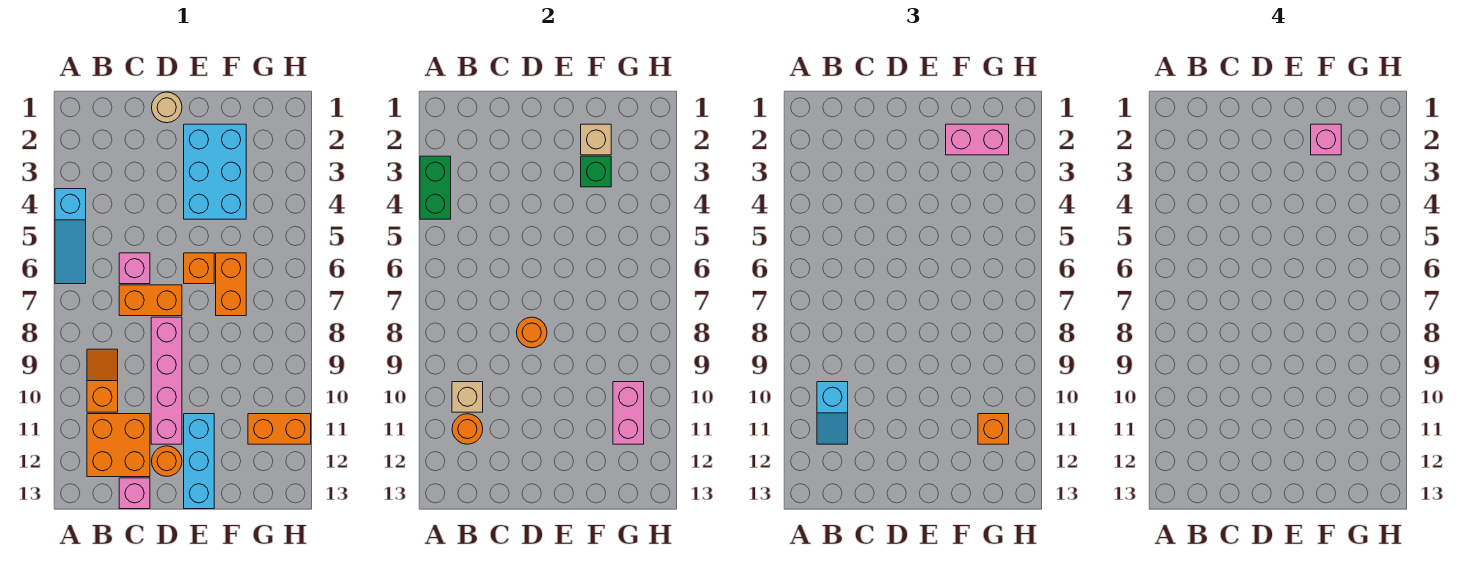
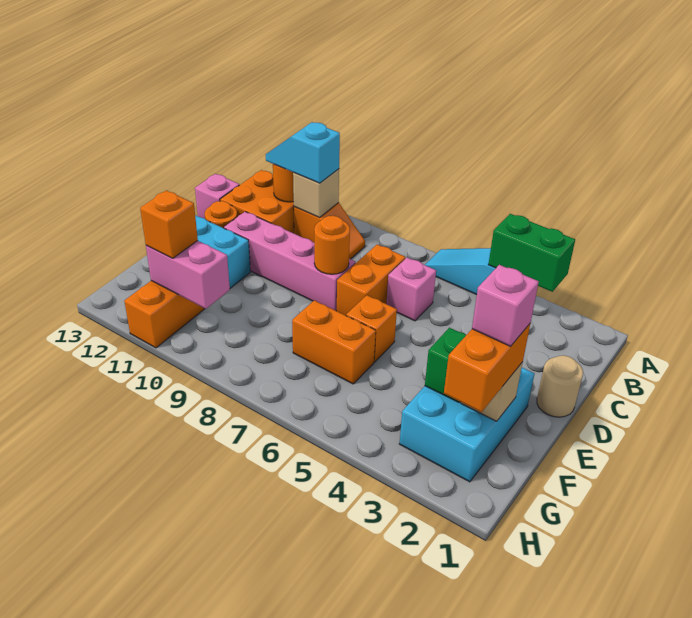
cyan brick E2:F4 level 1 -> cyan brick E2:G3 level 1
pink brick F2:G2 level 3 -> orange brick F2:G2 level 3

